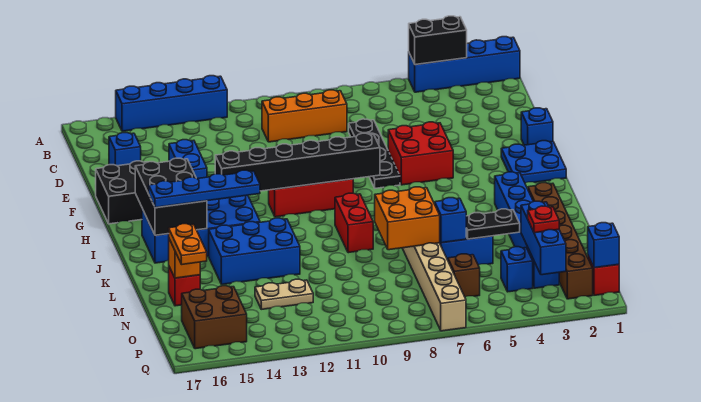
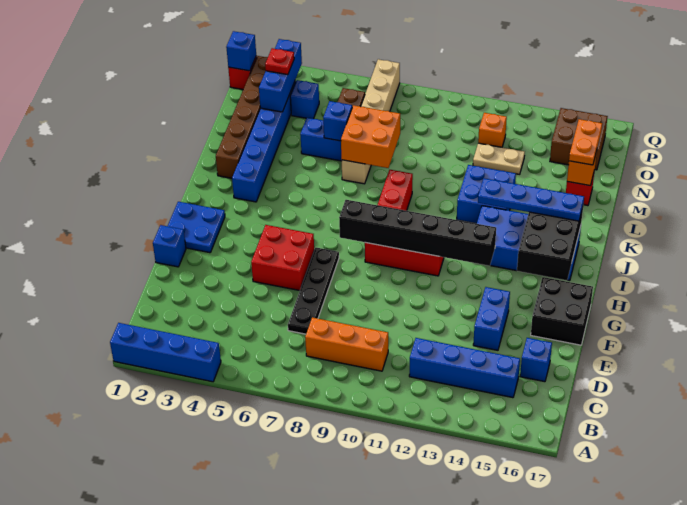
black brick A3:A4 level 2 -> none
blue brick A12:A15 level 1 -> blue brick C12:C15 level 1
blue brick K12:L14 level 1 -> blue brick K12:L13 level 1
black plate M4:M5 level 2 -> none
none -> orange brick O12 level 1

